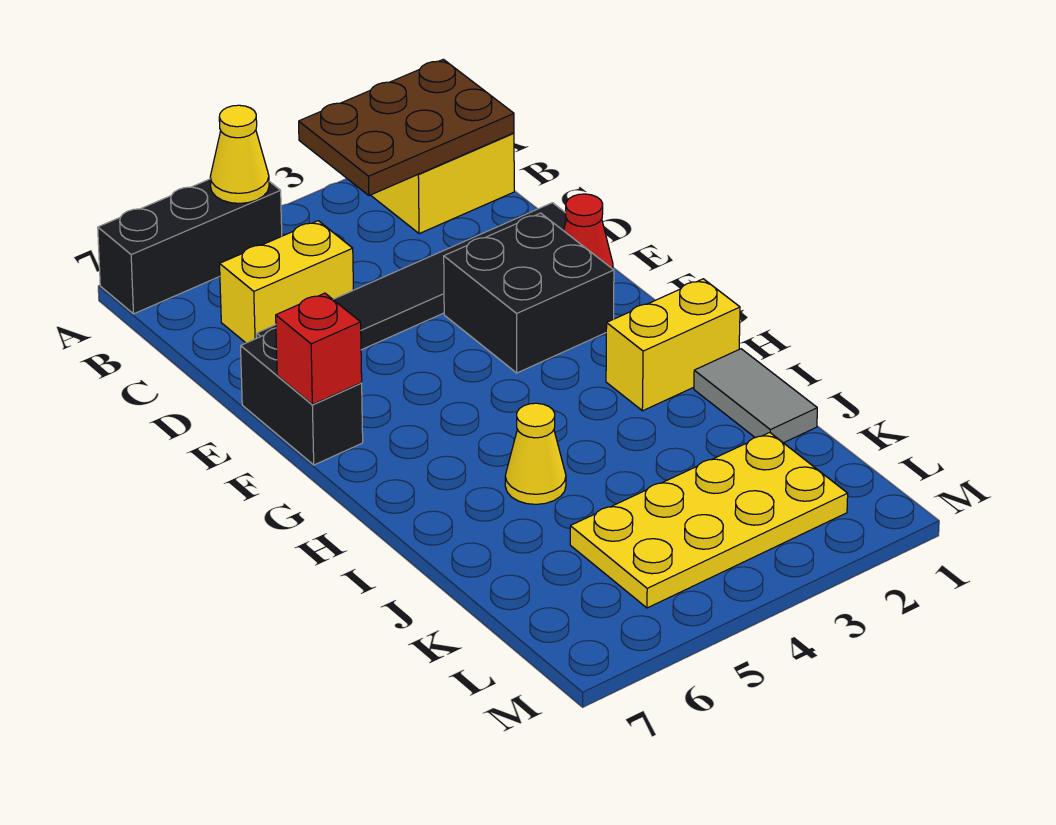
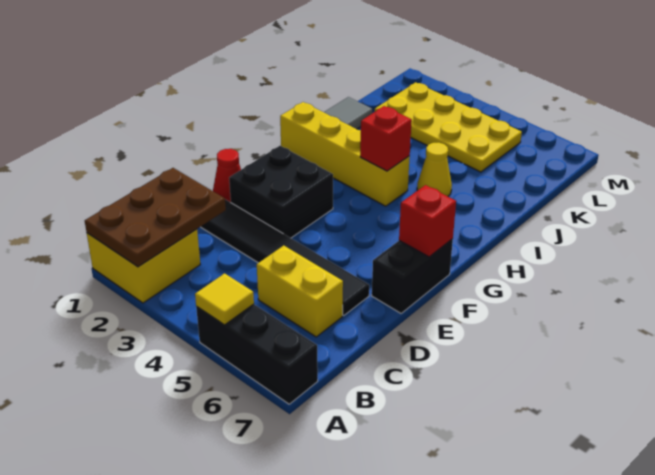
brown plate A1:B3 level 2 -> brown plate A1:C2 level 2
yellow cone A5 level 2 -> yellow tile A5 level 2
yellow brick H1:H2 level 1 -> yellow brick H1:H4 level 1
none -> red brick H4 level 2

